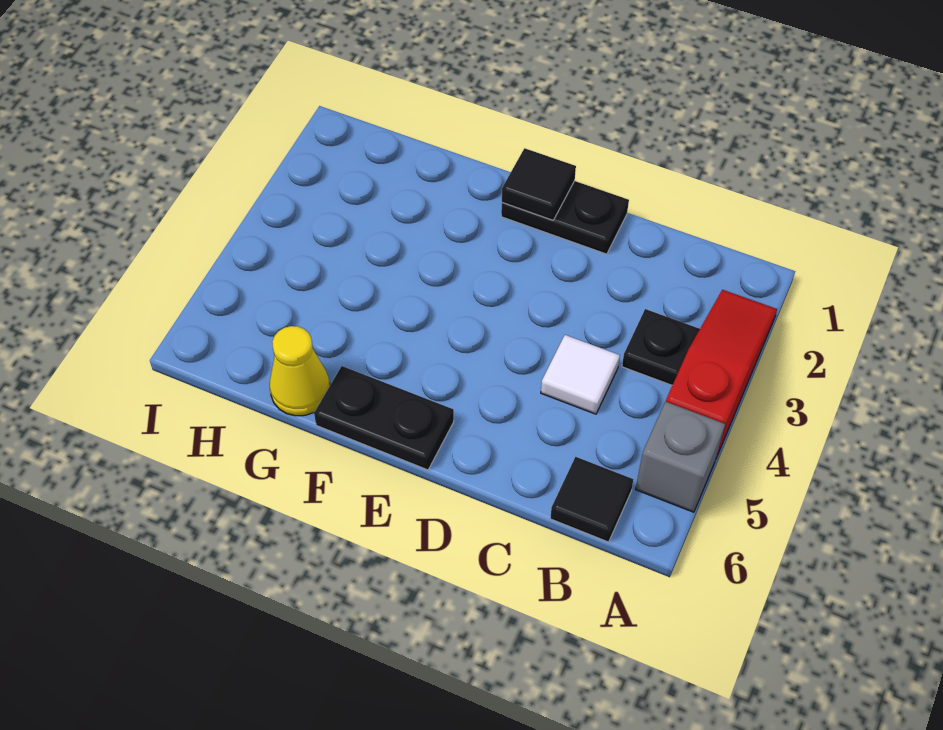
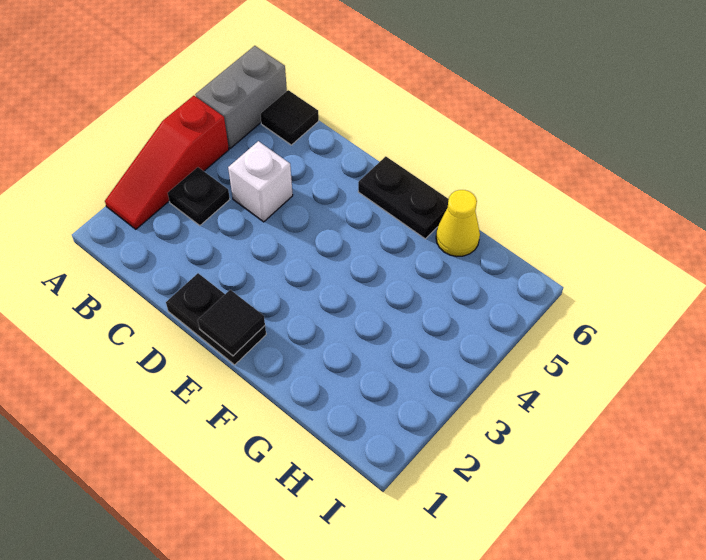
grey brick A5 level 1 -> grey brick A5:A6 level 1
white tile C4 level 1 -> white brick C4 level 1

